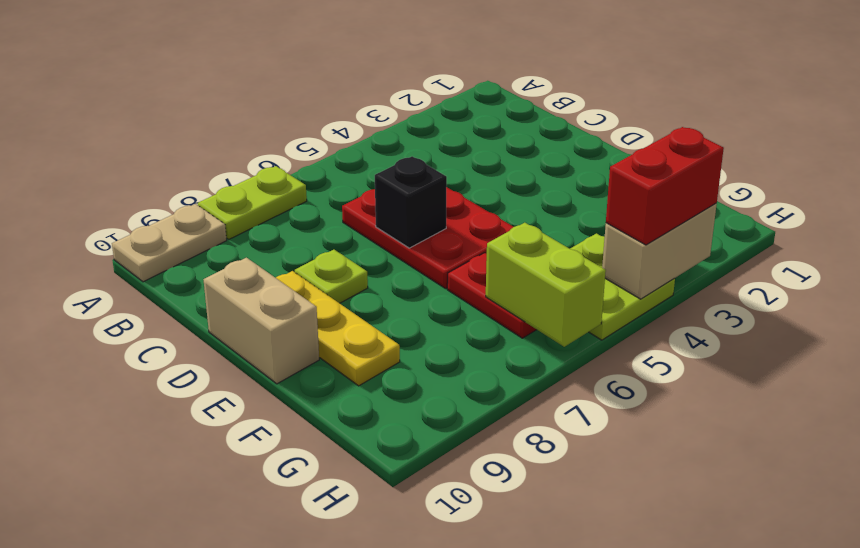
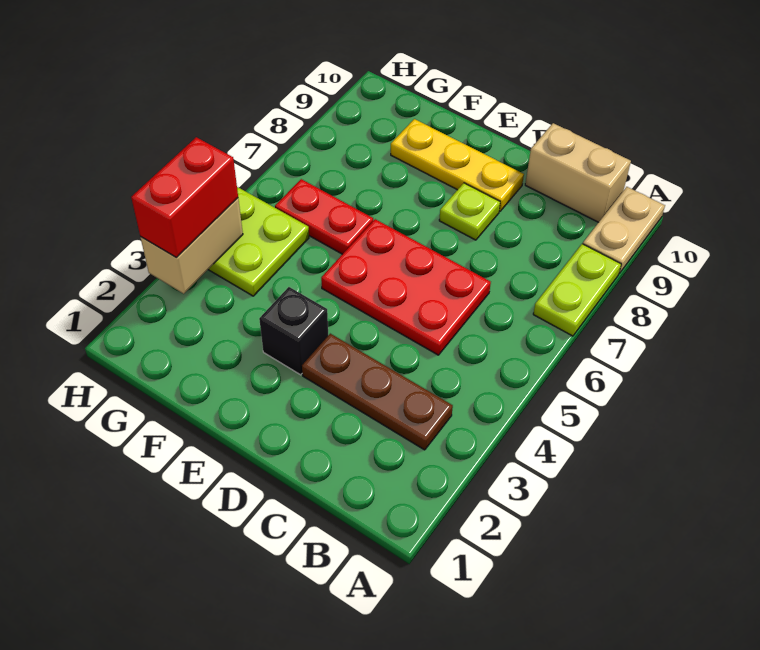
none -> brown plate B3:D3 level 1
black brick D6 level 2 -> black brick E3 level 1
tan brick D10:E10 level 1 -> tan brick B10:C10 level 1
lime brick G6:H6 level 2 -> none

